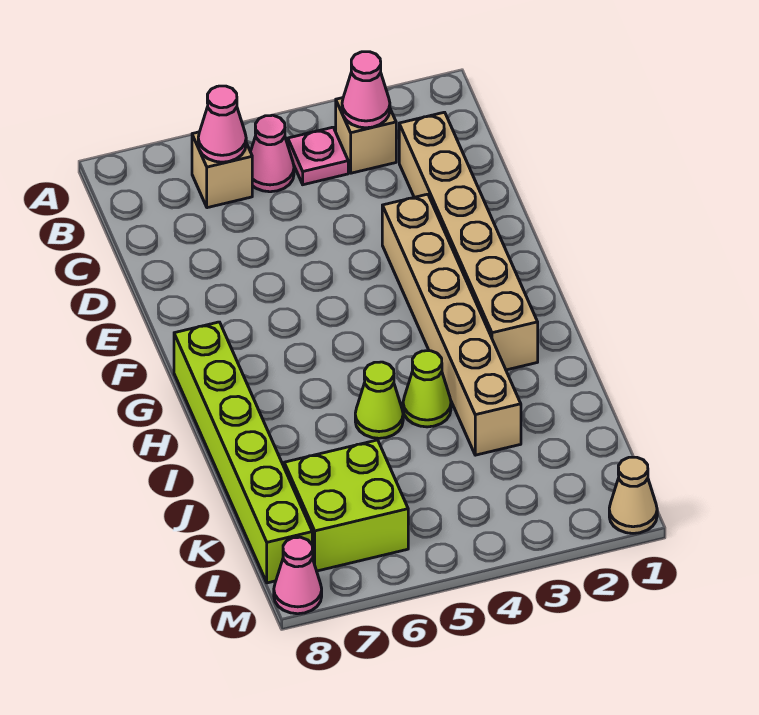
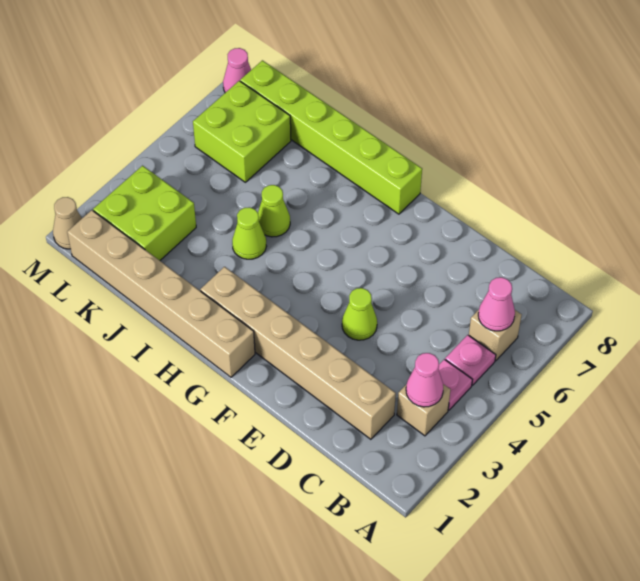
pink cone B5 level 1 -> pink plate B5 level 1
tan brick E3:J3 level 1 -> tan brick G1:L1 level 1
none -> lime cone E4 level 1
none -> lime brick K2:L3 level 1

